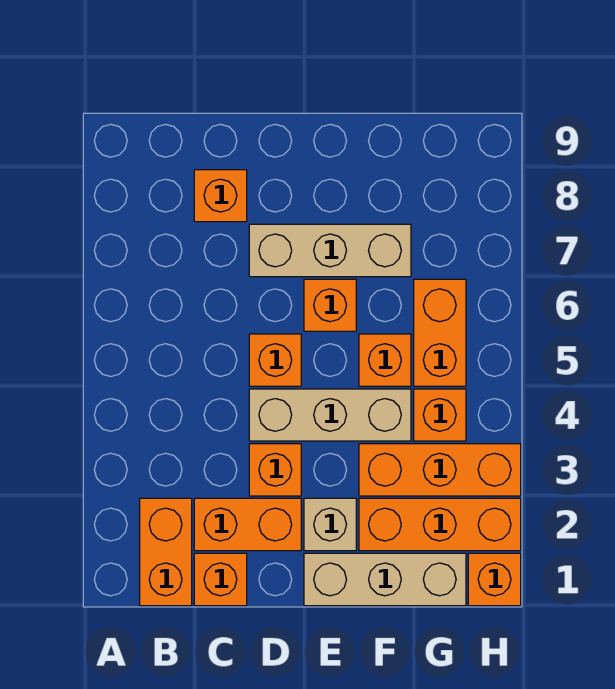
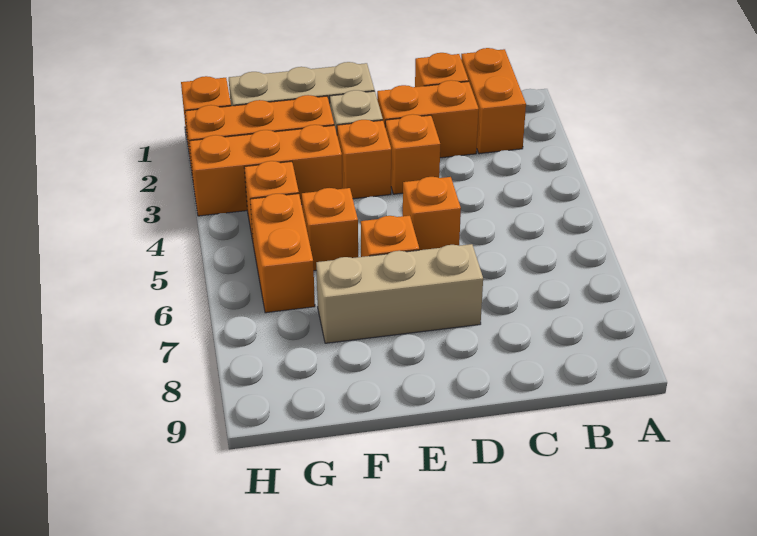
orange brick C8 level 1 -> orange brick E3 level 1
tan brick D4:F4 level 1 -> none

